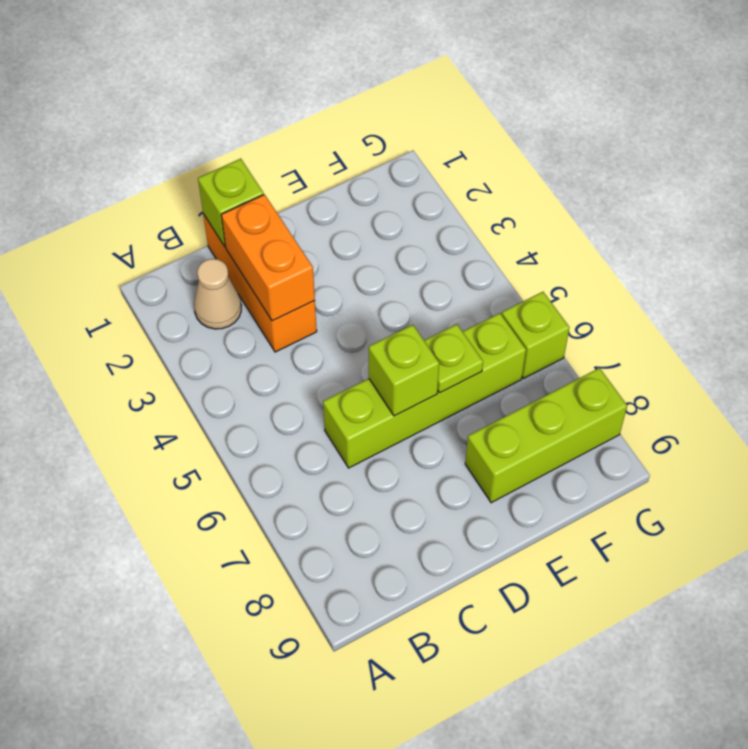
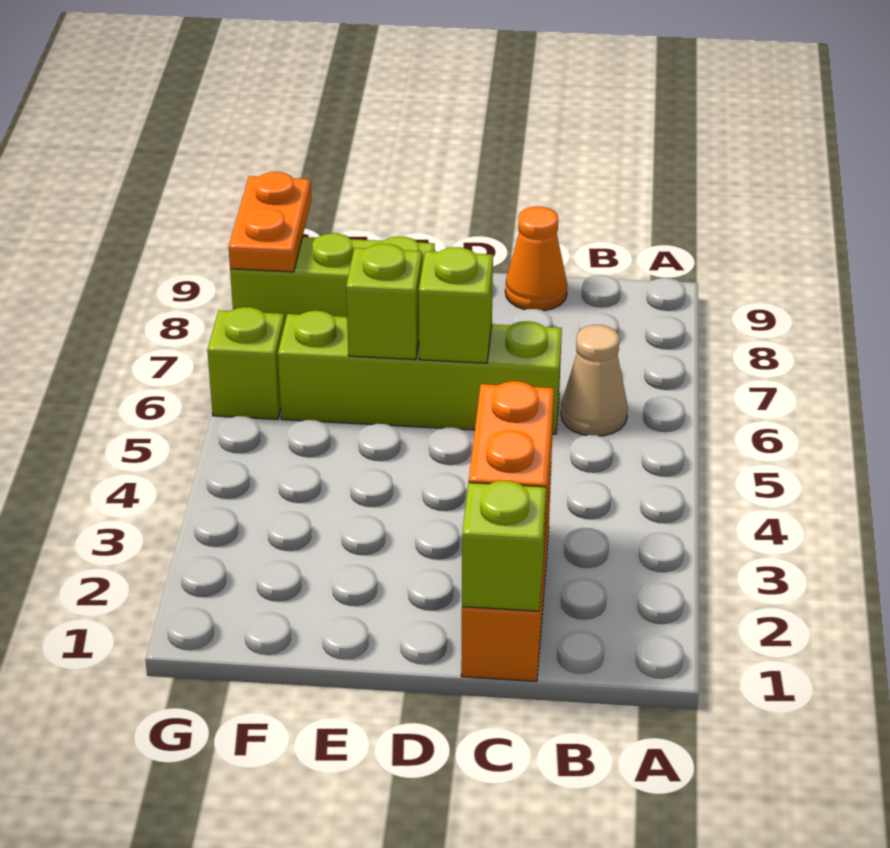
tan cone B2 level 1 -> tan cone B6 level 1
none -> orange cone C9 level 1
lime plate E6 level 2 -> lime brick E6 level 2
none -> orange plate G8:G9 level 2

